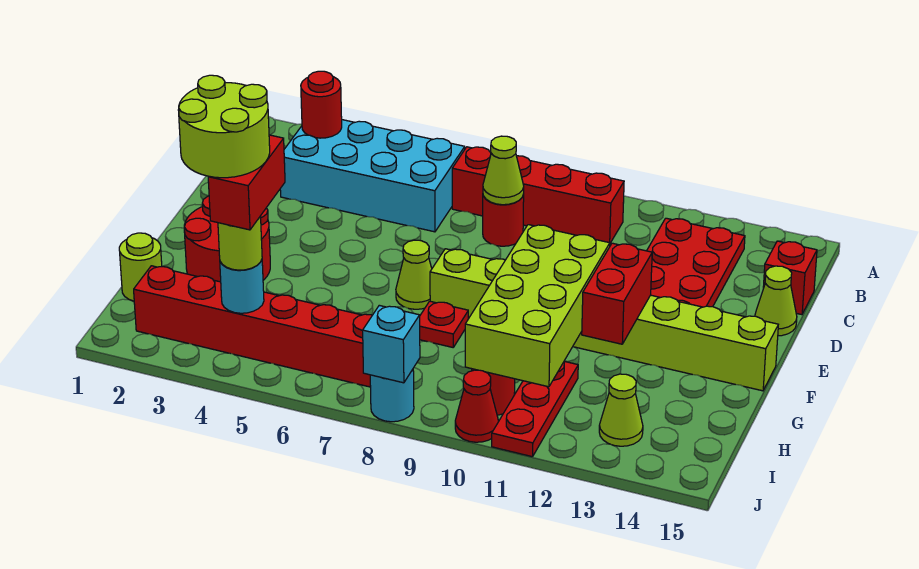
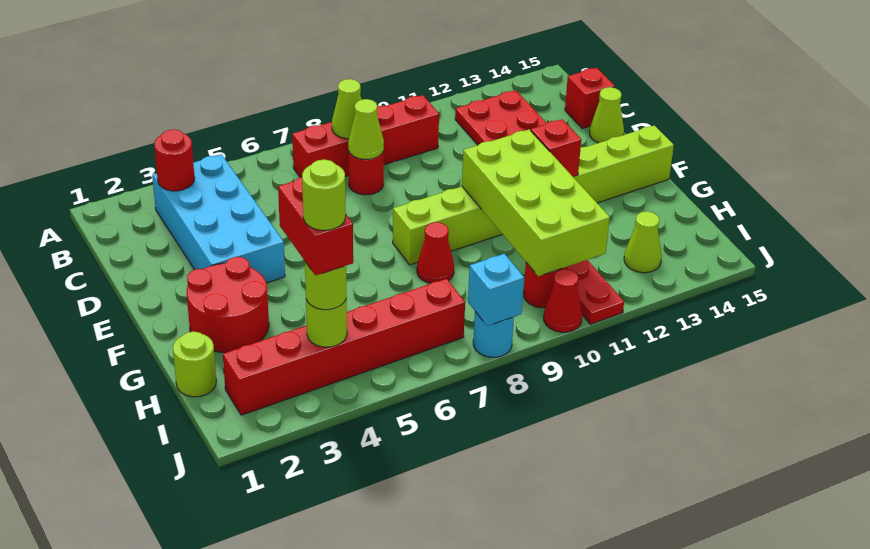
cyan brick B3:C6 level 1 -> cyan brick B3:E4 level 1
lime cone F7 level 1 -> lime cone B8 level 2
red brick F12:G12 level 2 -> red brick F12 level 2
red plate G8 level 1 -> red cone G8 level 1
lime round brick H3:I4 level 5 -> lime round brick I4 level 5
cyan round brick I4 level 2 -> lime round brick I4 level 2

